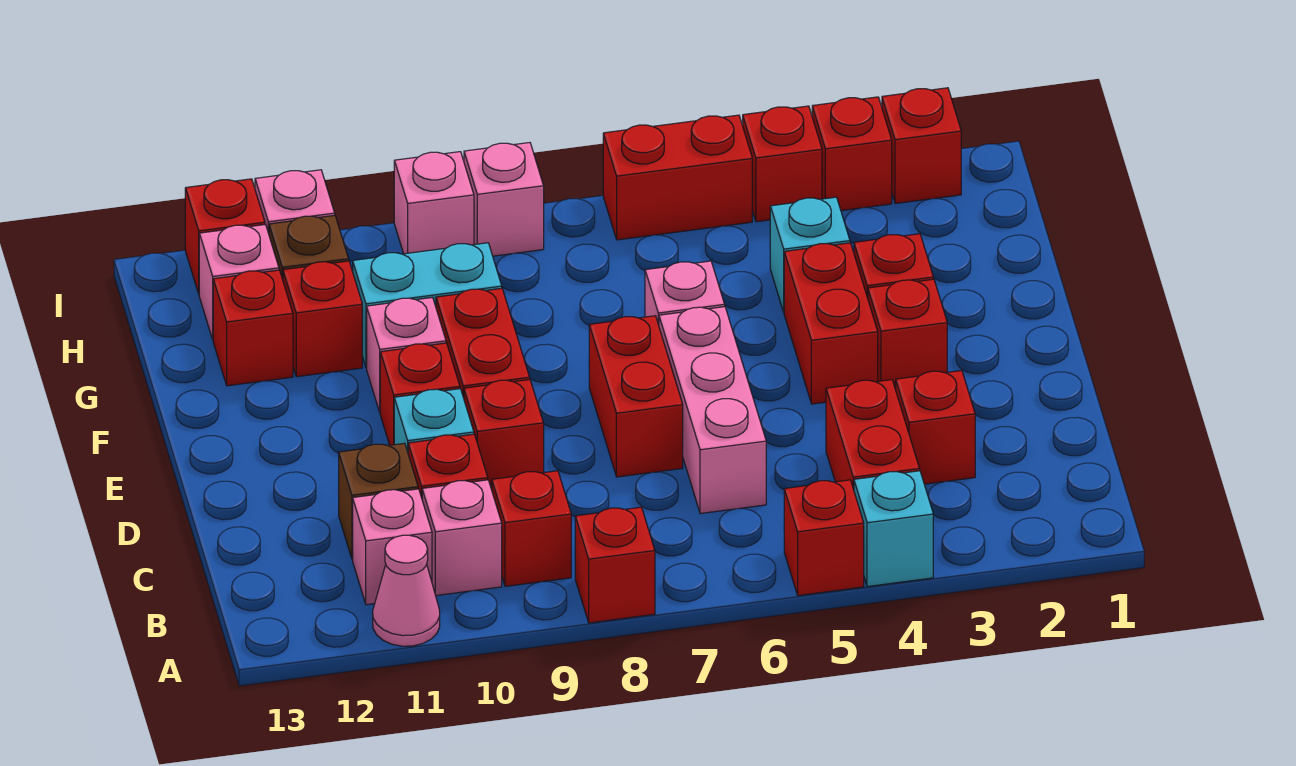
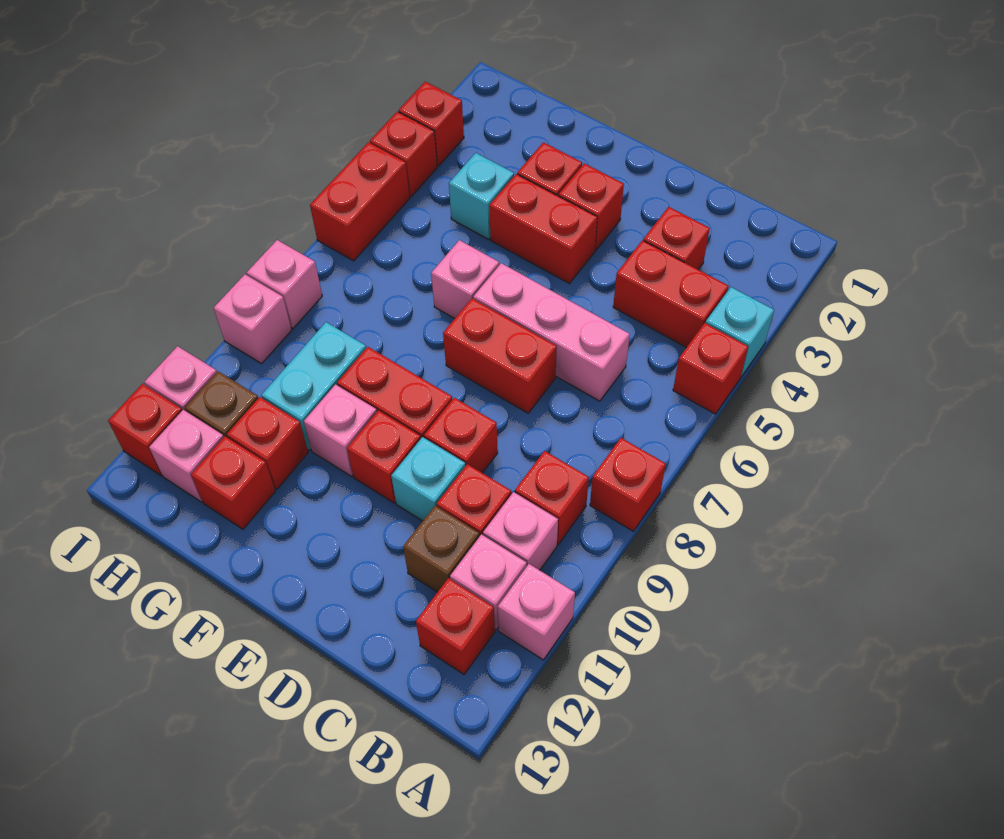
pink cone A11 level 1 -> pink brick A11 level 1
red brick I2 level 1 -> red brick B12 level 1

